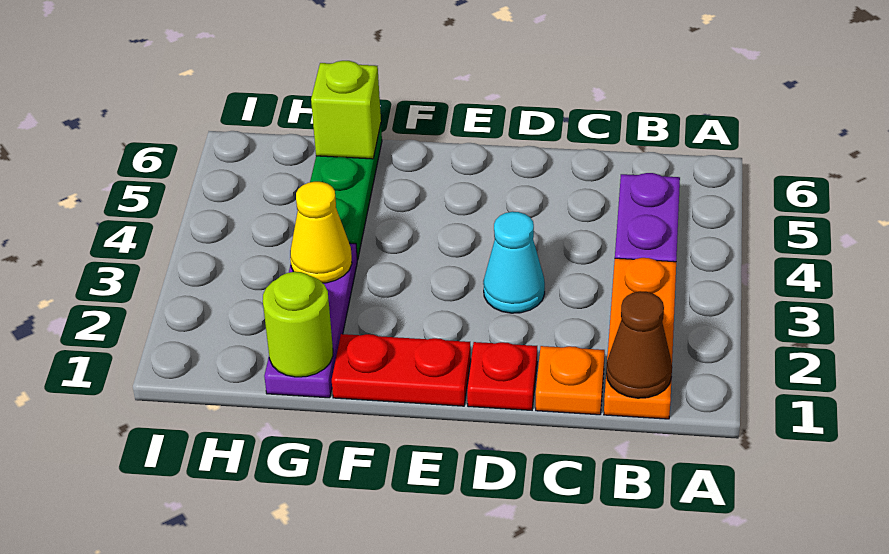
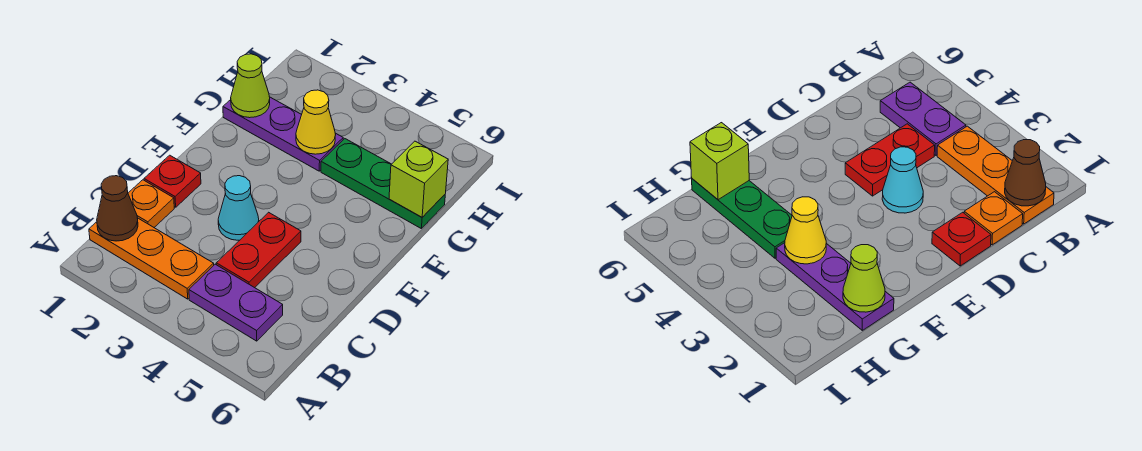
red plate E1:F1 level 1 -> red plate C4:D4 level 1
lime round brick G1 level 2 -> lime cone G1 level 2

